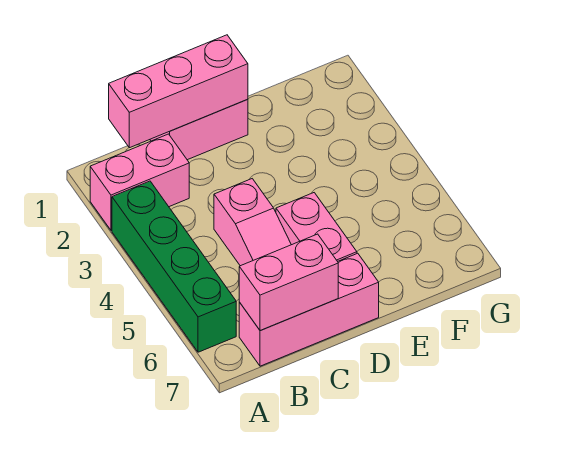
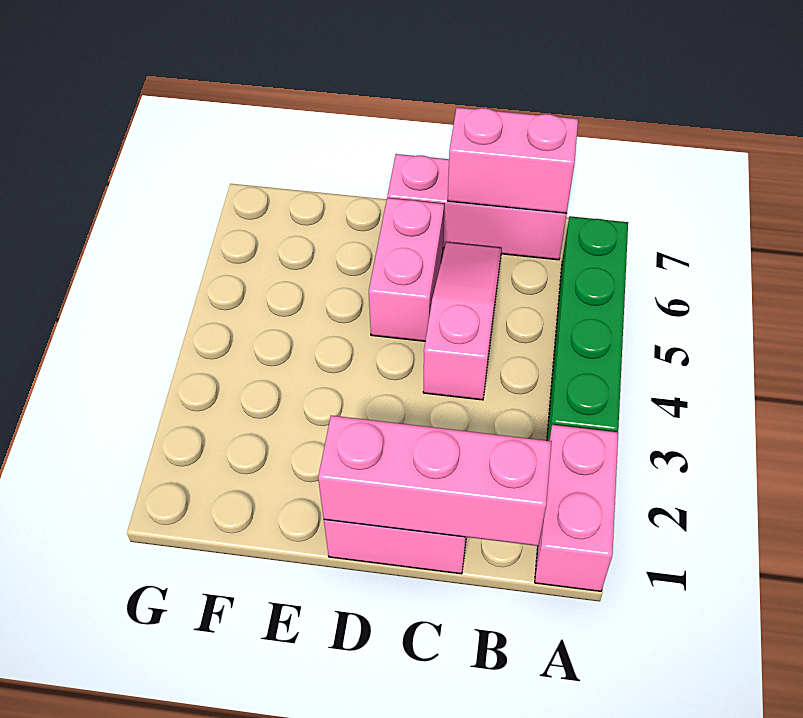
pink brick A2:B2 level 1 -> pink brick A1:A2 level 1

